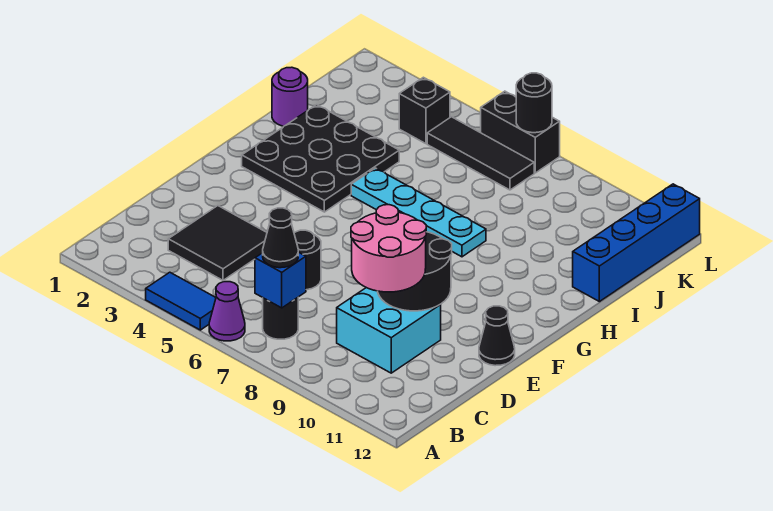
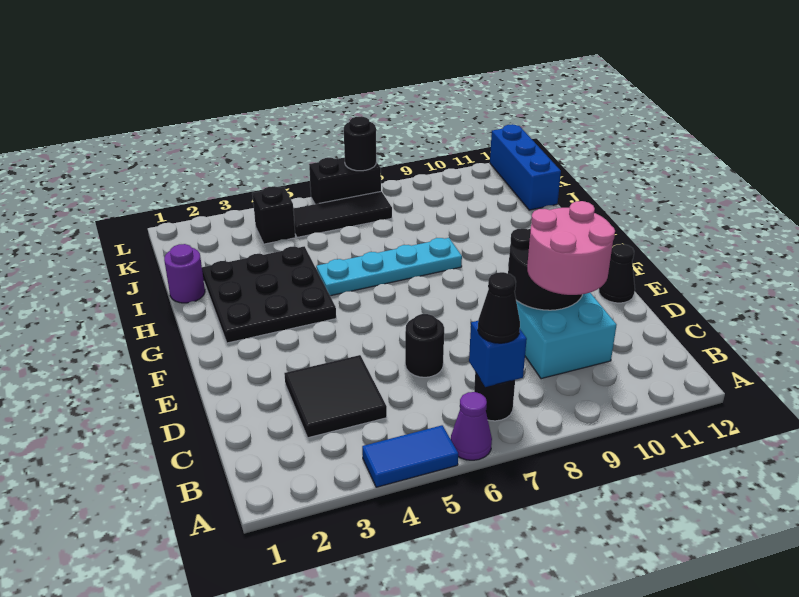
blue brick I12:L12 level 1 -> blue brick J12:L12 level 1

